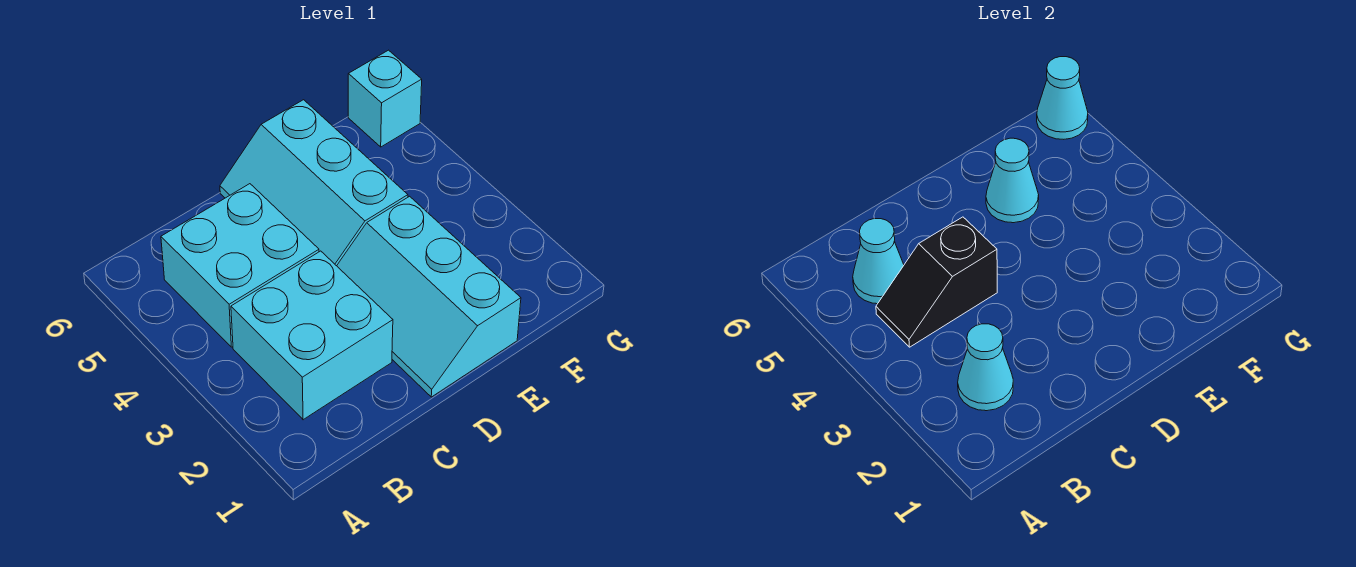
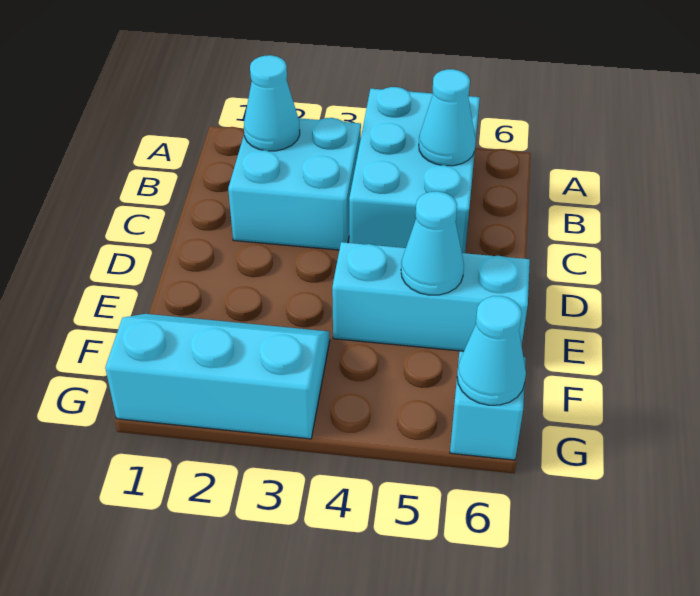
cyan brick B4:C5 level 1 -> cyan brick A4:C5 level 1
black slope B4:C4 level 2 top C -> none
cyan slope D1:E3 level 1 top E -> cyan slope F1:G3 level 1 top G

